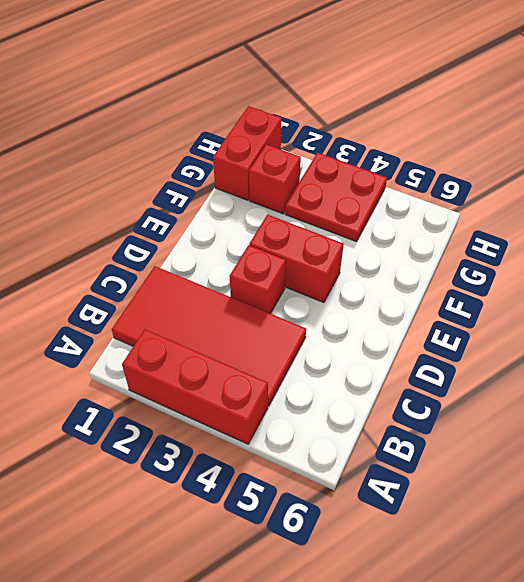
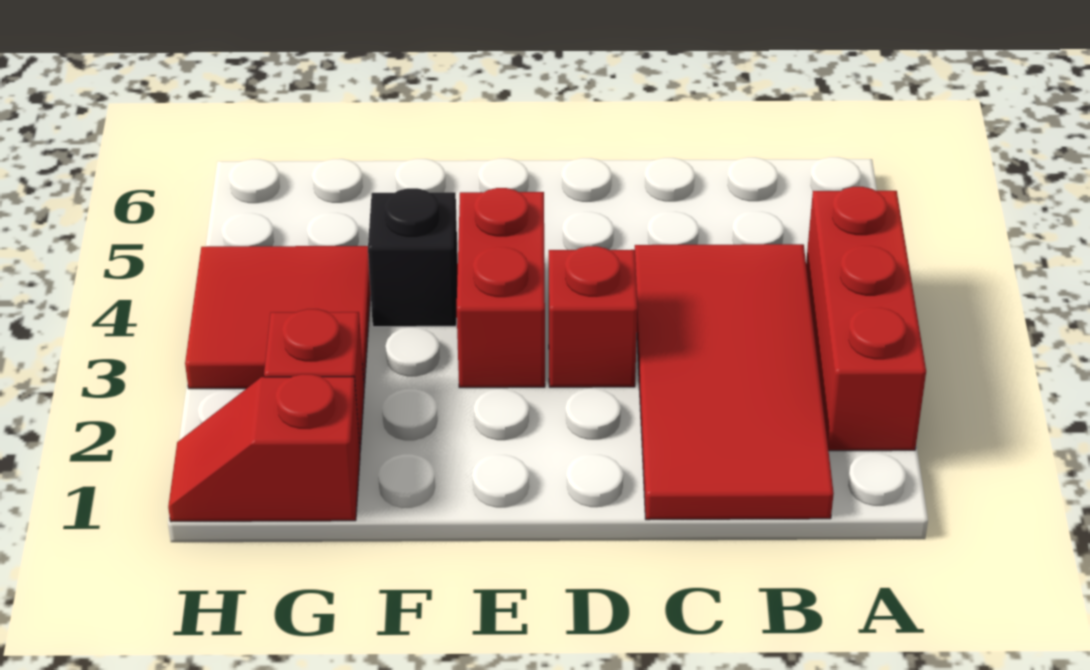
none -> black brick F4 level 1
red brick G1:H1 level 1 -> red slope G1:H1 level 1 top G
red plate G3:H4 level 1 -> red tile G3:H4 level 1

